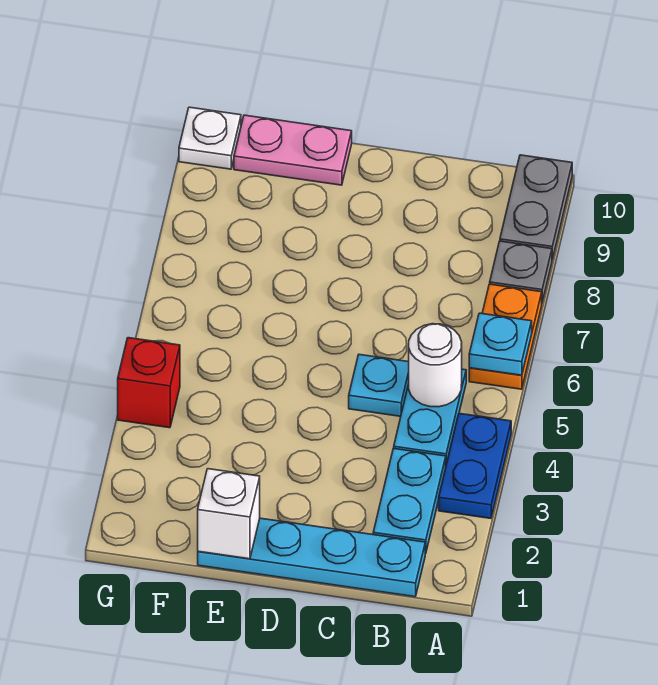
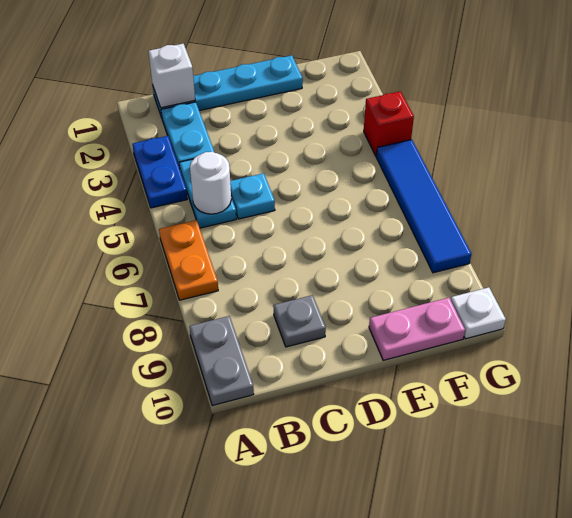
cyan plate A6 level 2 -> none
grey plate A8 level 1 -> grey plate C9 level 1
white brick E1 level 2 -> white brick B1 level 2
none -> blue tile G5:G8 level 1

